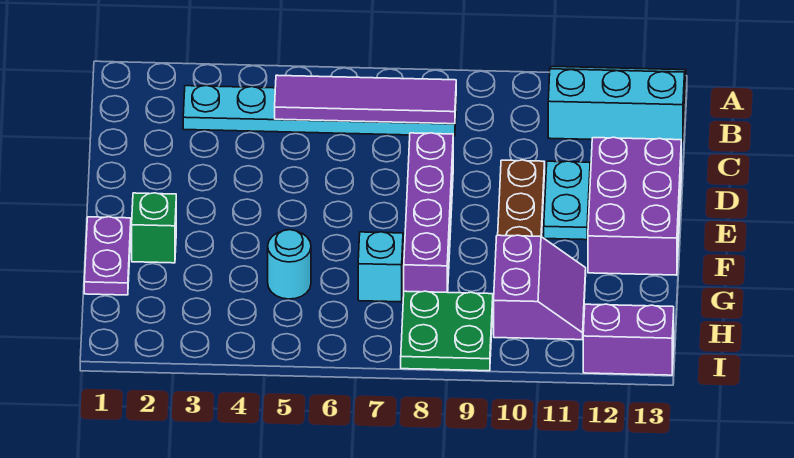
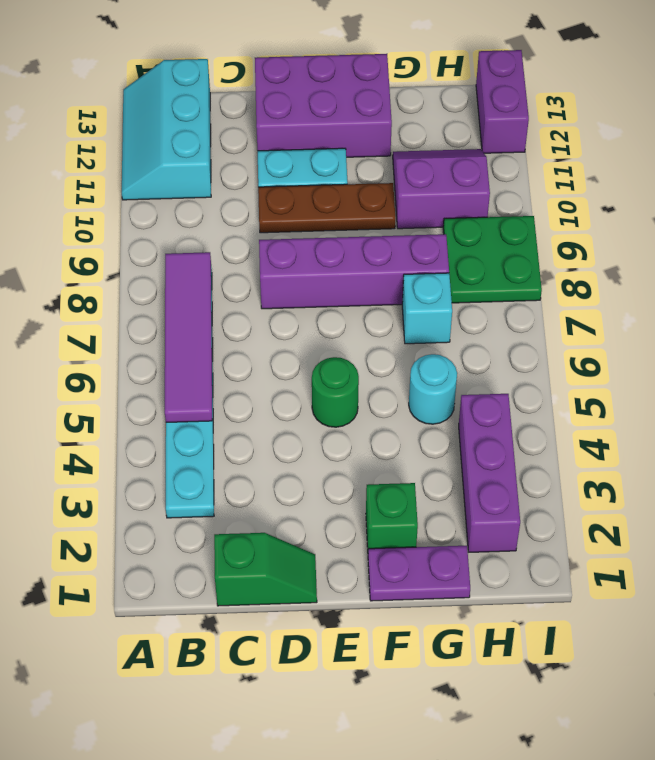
none -> green slope C1:D1 level 1 top C
none -> green round brick E5 level 1
none -> purple brick H2:H4 level 1

